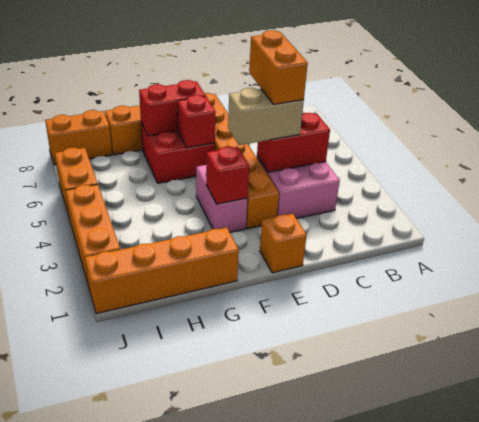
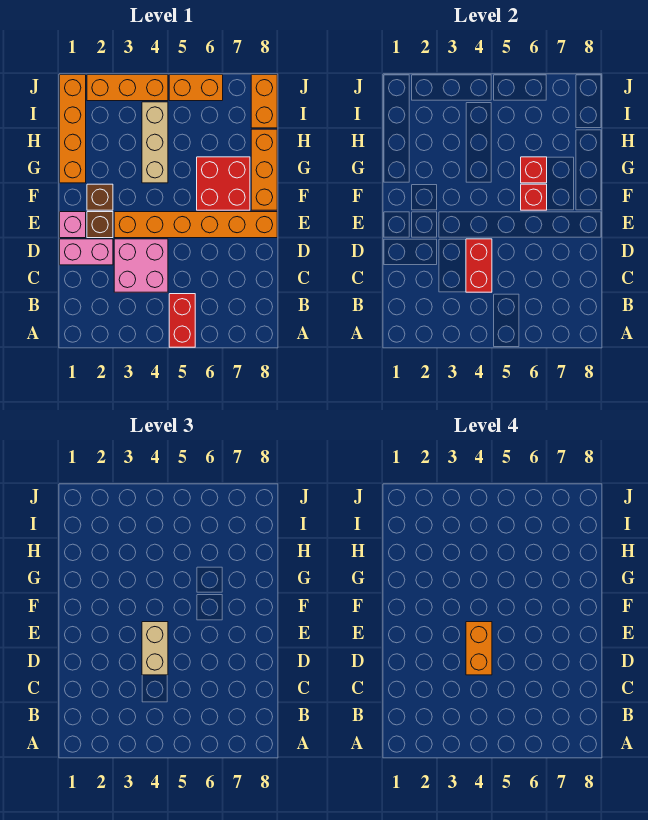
orange brick D4:D5 level 4 -> orange brick D4:E4 level 4
orange brick E1 level 1 -> pink brick E1 level 1
none -> brown brick E2 level 1
none -> brown brick F2 level 1
pink brick F3:F4 level 1 -> pink brick D1:D2 level 1
red brick F3 level 2 -> red brick G6 level 2
red brick F7:G7 level 2 -> red brick A5:B5 level 1
none -> tan brick G4:I4 level 1

